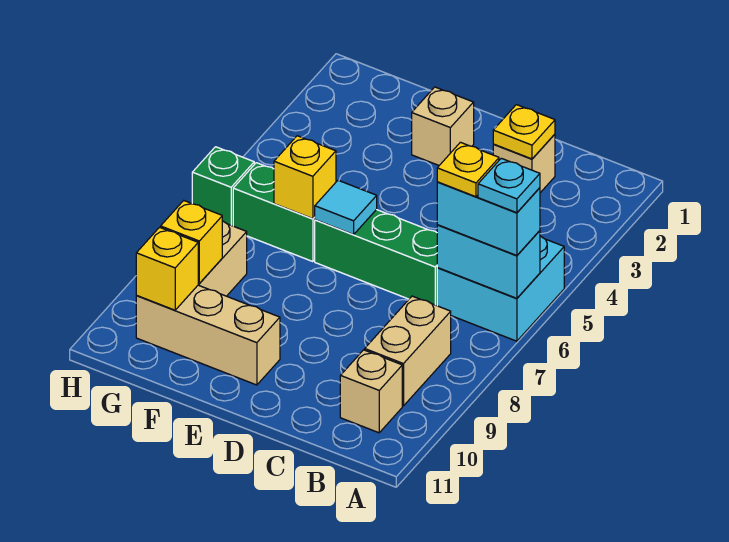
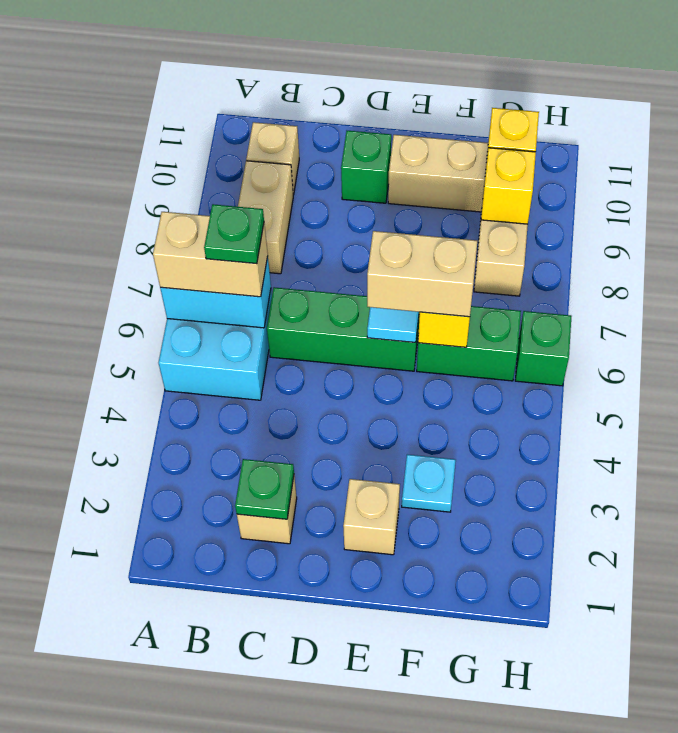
cyan brick A6:B6 level 3 -> tan brick A6:B6 level 3
cyan plate A6 level 4 -> cyan plate F3 level 1
yellow plate B6 level 4 -> green plate B6 level 4
yellow plate C2 level 2 -> green plate C2 level 2
none -> green brick D10 level 1
none -> tan brick E6:F6 level 3

